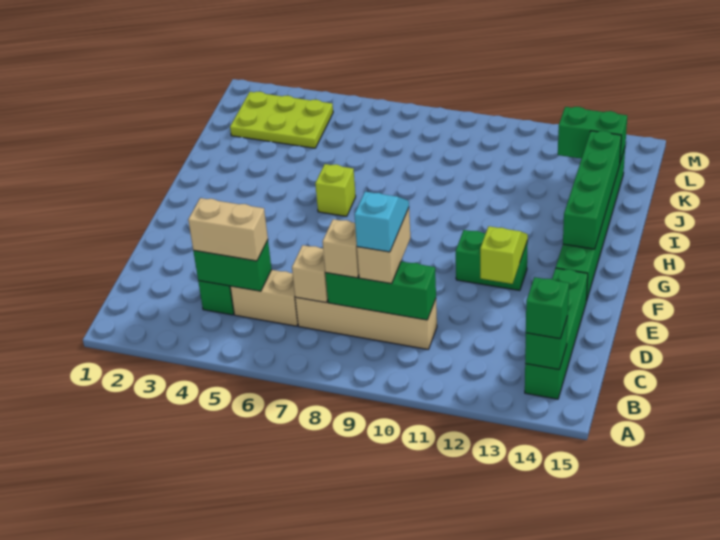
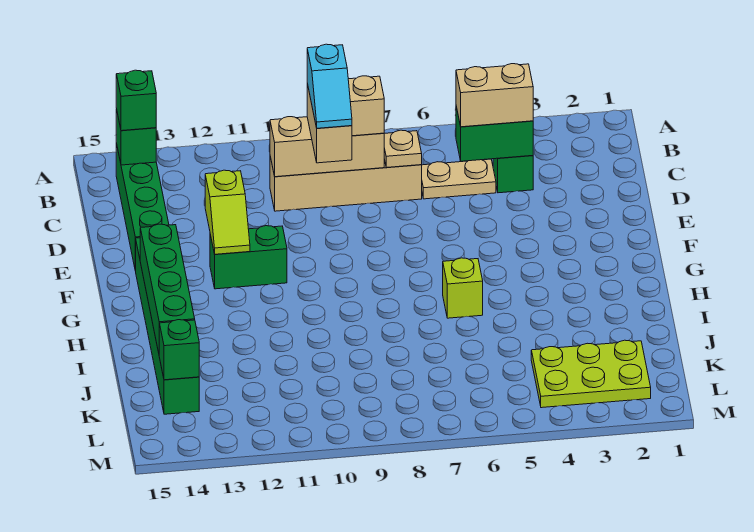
tan brick C5:C6 level 1 -> tan plate C5:C6 level 1
tan brick C7 level 2 -> tan plate C7 level 2
green brick C8:C10 level 2 -> tan brick C8:C10 level 2
green brick K13:K14 level 2 -> green brick K14 level 2

